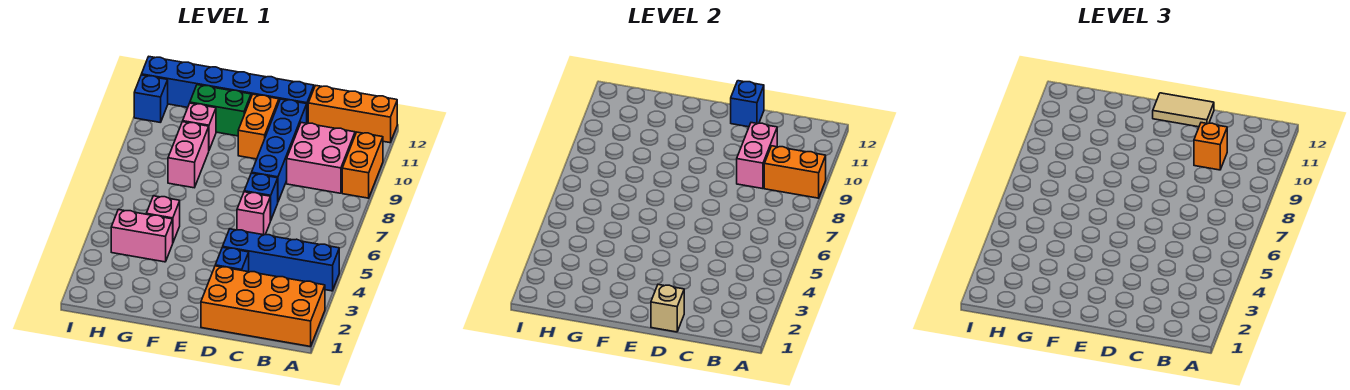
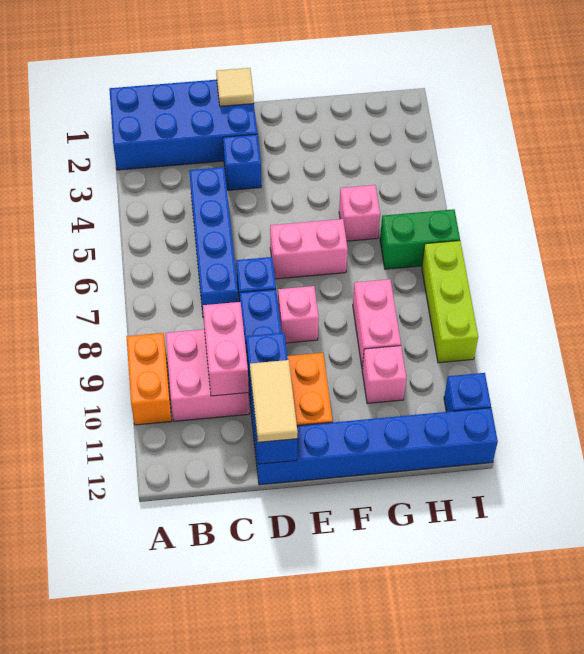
orange brick A1:D2 level 1 -> blue brick A1:D2 level 1
blue brick A4:D4 level 1 -> blue brick C4:C7 level 1
orange brick A9:B9 level 2 -> none
orange brick A12:C12 level 1 -> none
orange brick C10 level 3 -> none
tan brick D1 level 2 -> tan tile D1 level 2
pink brick D6 level 1 -> pink brick E8 level 1
blue brick D12 level 2 -> blue brick D10:D12 level 2
tan tile D12:E12 level 3 -> tan tile D11:D12 level 3
green brick F11:G11 level 1 -> green brick H6:I6 level 1
pink brick G4:H4 level 1 -> pink brick E6:F6 level 1
none -> lime brick I7:I9 level 1

